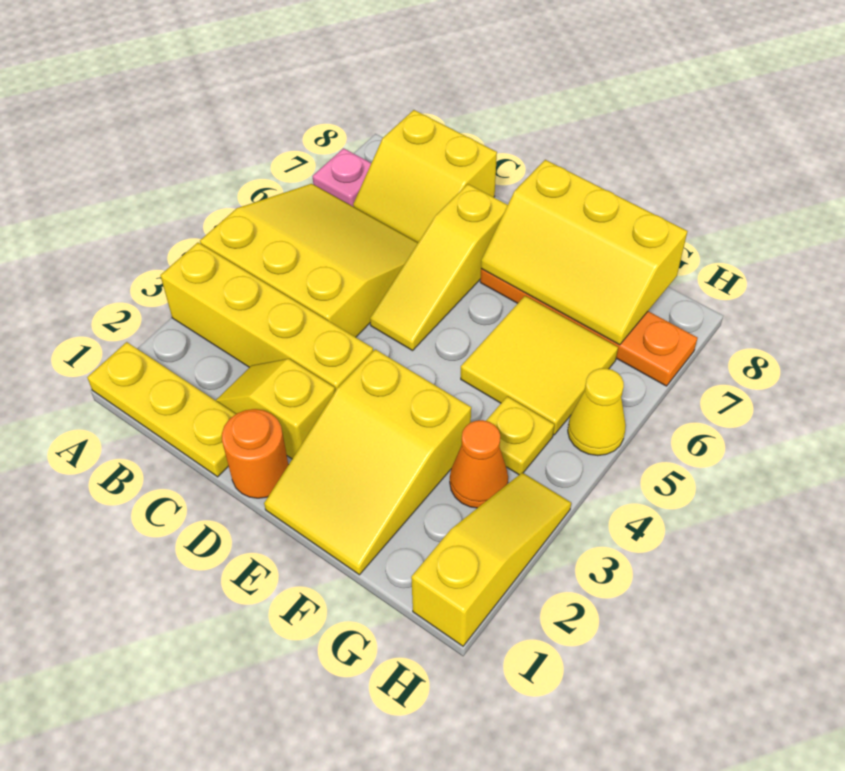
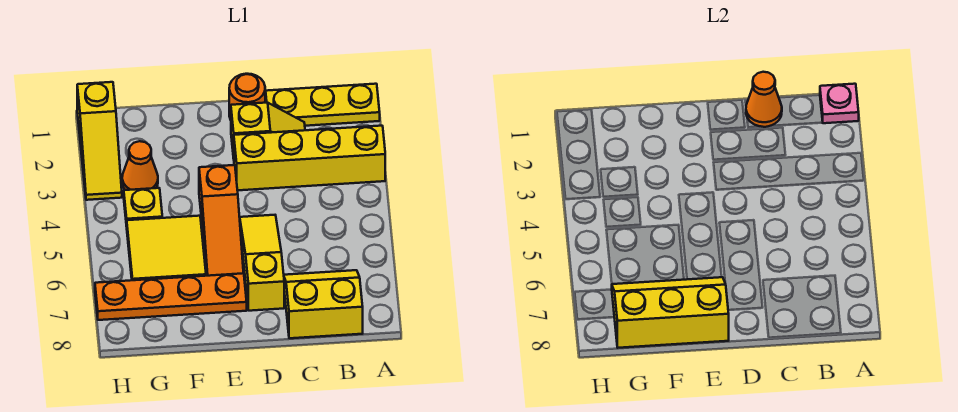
yellow slope A4:C6 level 1 top 4 -> none
pink plate A7 level 1 -> pink plate A1 level 2
none -> orange cone C1 level 2
yellow slope E1:F3 level 1 top 3 -> none
none -> orange slope E4:E6 level 1 top 4
yellow cone H5 level 1 -> none

